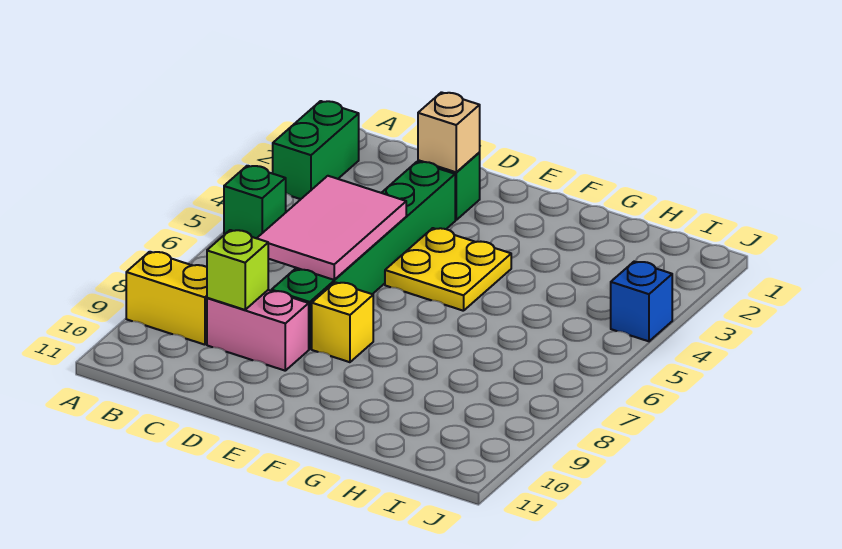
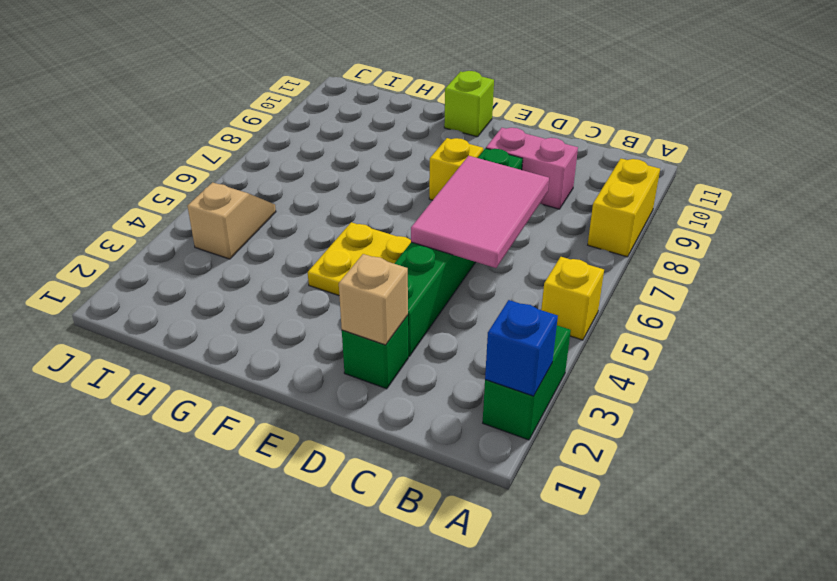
green brick A5 level 1 -> yellow brick A5 level 1
yellow brick A9:B9 level 1 -> yellow brick A8:A9 level 1
lime brick C9 level 2 -> lime brick F11 level 1
none -> tan slope I4:I5 level 1 top 4
blue brick J4 level 1 -> blue brick A2 level 2

